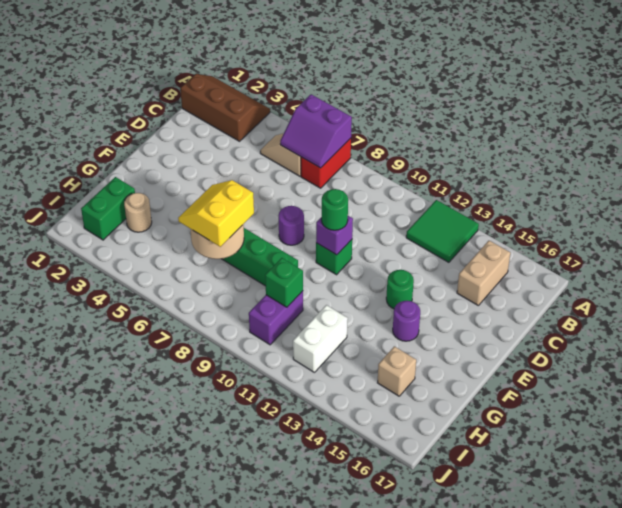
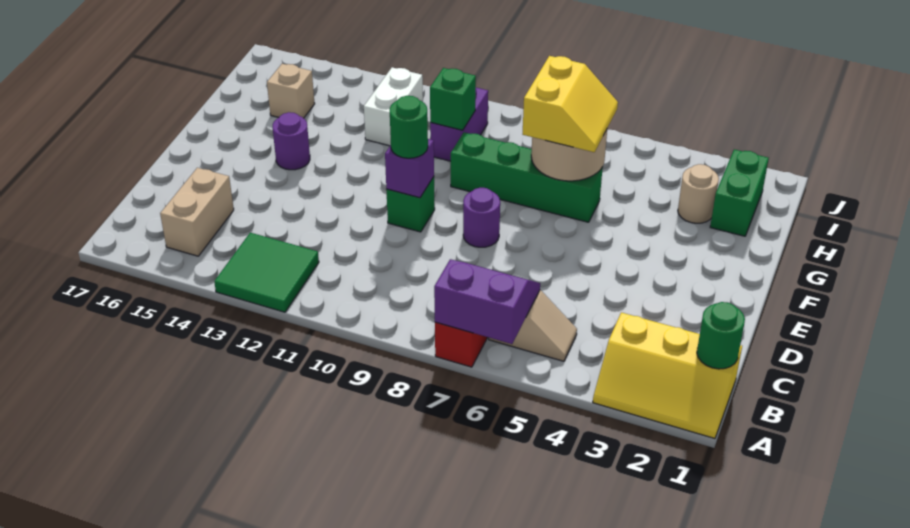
brown slope A1:B3 level 1 top B -> yellow slope A1:B3 level 1 top B
green round brick E13 level 1 -> green round brick B1 level 2

